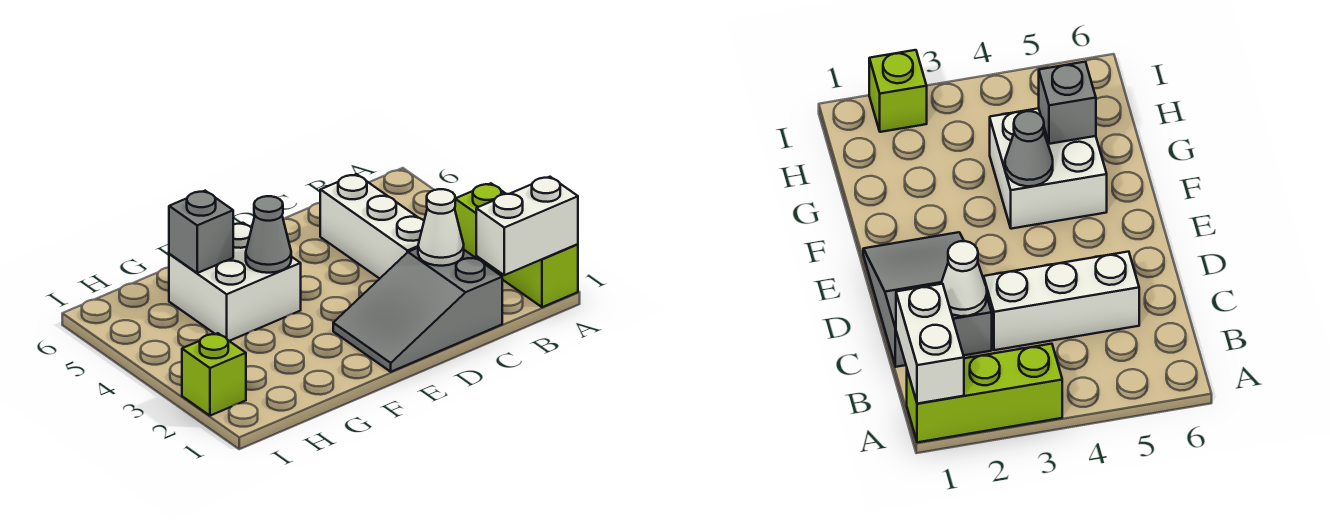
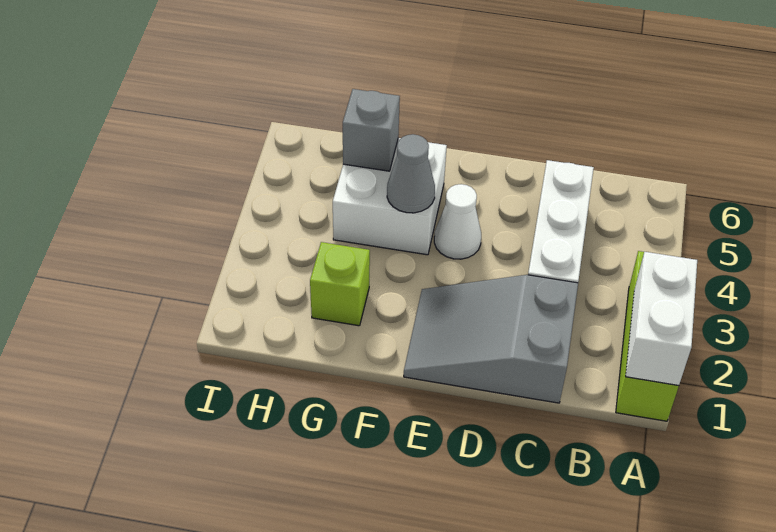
white brick A1:B1 level 2 -> white brick A1:A2 level 2
white cone C2 level 2 -> white cone E4 level 1
lime brick I2 level 1 -> lime brick G2 level 1

